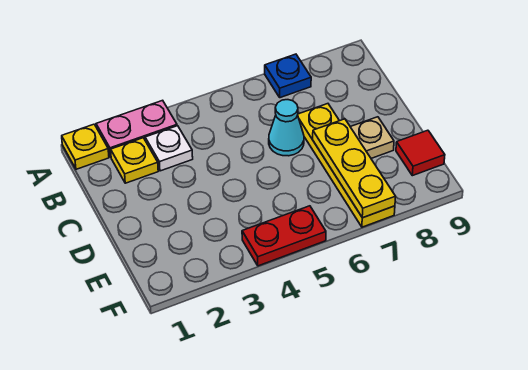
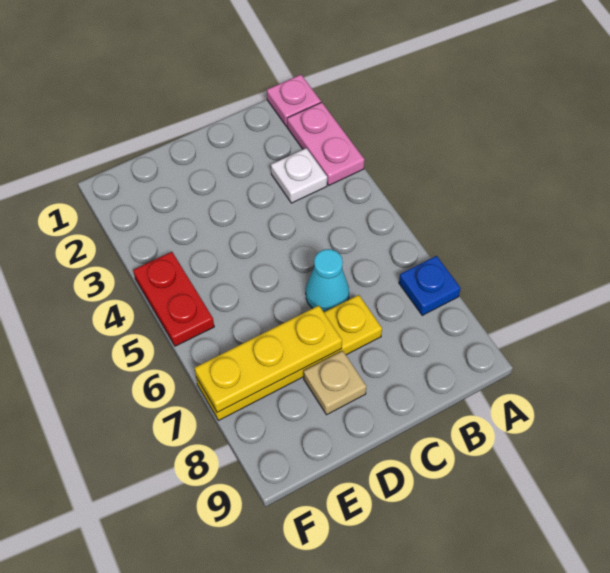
yellow plate A1 level 1 -> pink plate A1 level 1
yellow plate B2 level 1 -> none
red tile E9 level 1 -> none

